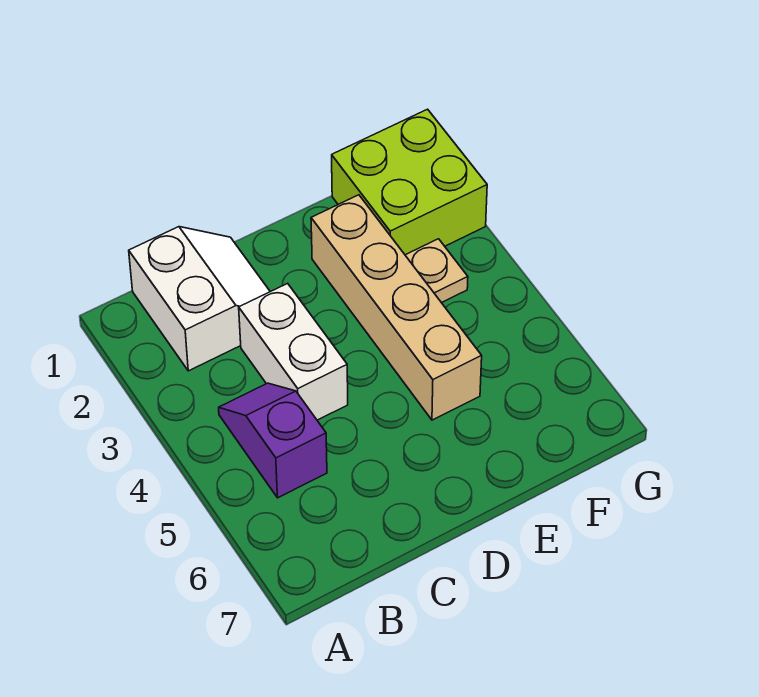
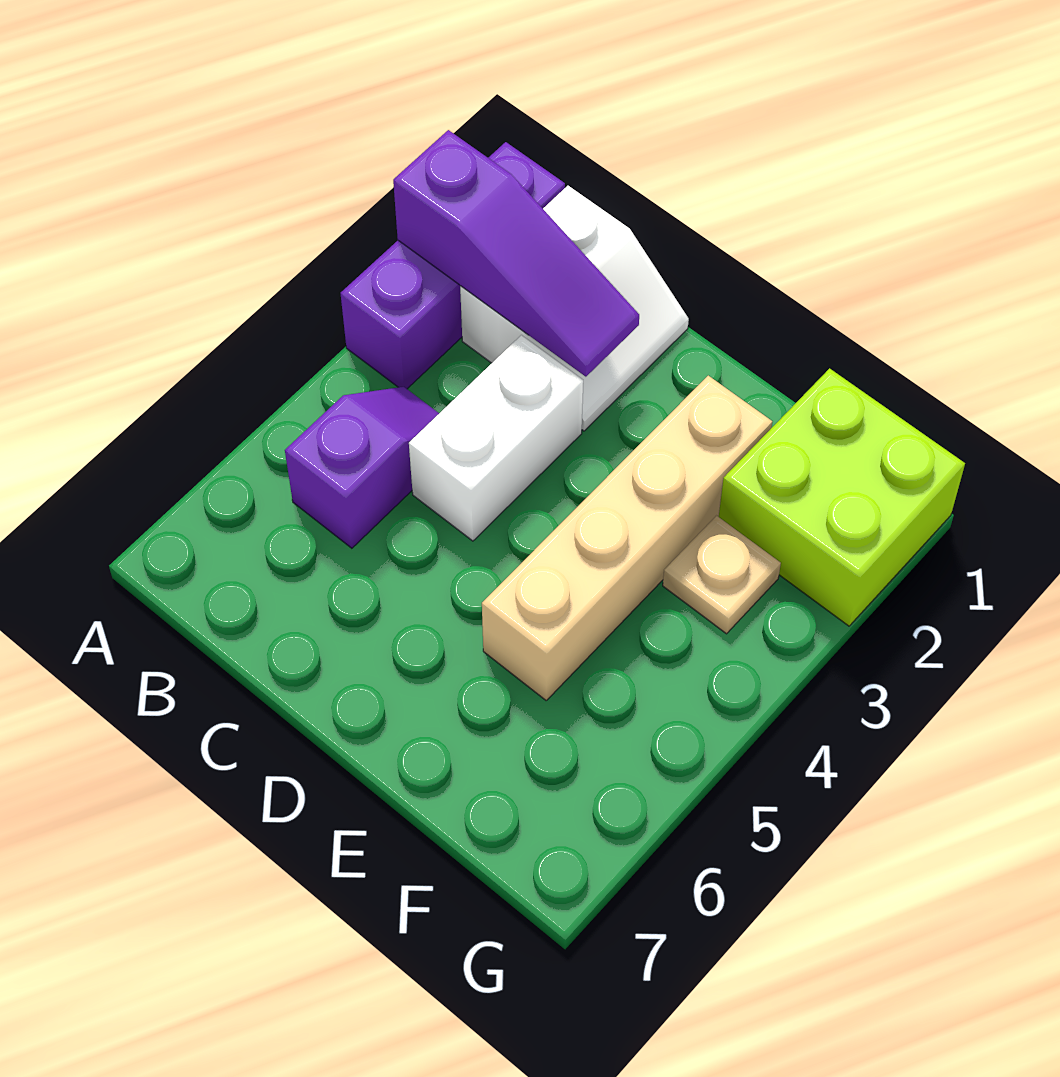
none -> purple brick A1:A3 level 1
none -> purple slope A2:C2 level 2 top A

